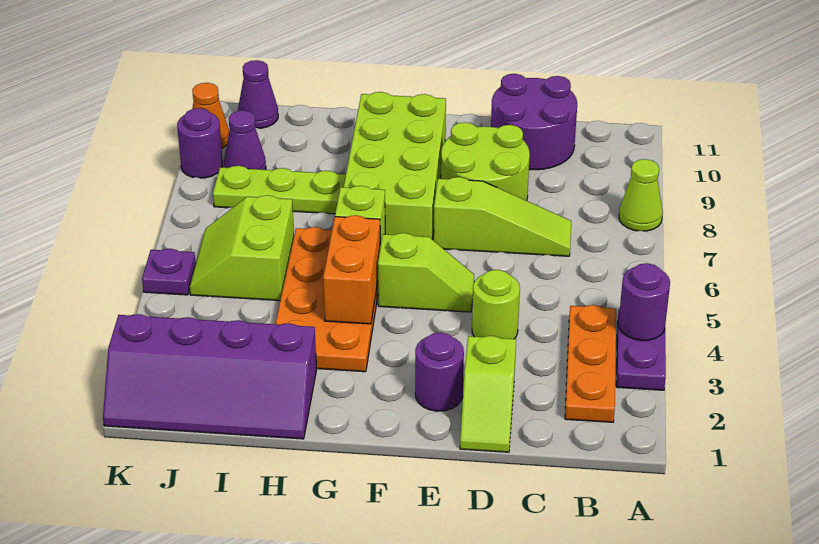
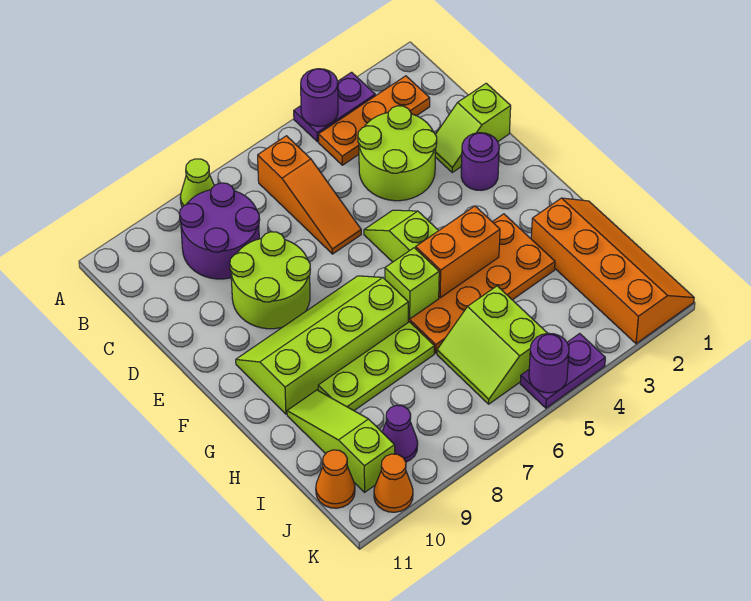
none -> orange slope B6:D6 level 1 top B
lime slope C7:E7 level 1 top E -> lime slope H10:J10 level 1 top J
purple round brick C10:D11 level 1 -> purple round brick B8:C9 level 1
lime slope D1:D2 level 1 top 2 -> lime slope D1:D2 level 1 top 1
lime round brick D4 level 1 -> lime round brick C3:D4 level 1
lime brick F7:G10 level 1 -> lime slope F7:G10 level 1 top G
purple slope H1:K2 level 1 top 2 -> orange slope H1:K2 level 1 top 2
lime plate H8:J8 level 1 -> lime plate H7:H9 level 1
lime slope I5:J6 level 1 top I -> lime slope I5:J6 level 1 top 5
purple cone J11 level 1 -> orange cone J11 level 1
purple plate K5 level 1 -> purple plate K4:K5 level 1
purple round brick K9 level 1 -> purple round brick K5 level 2

